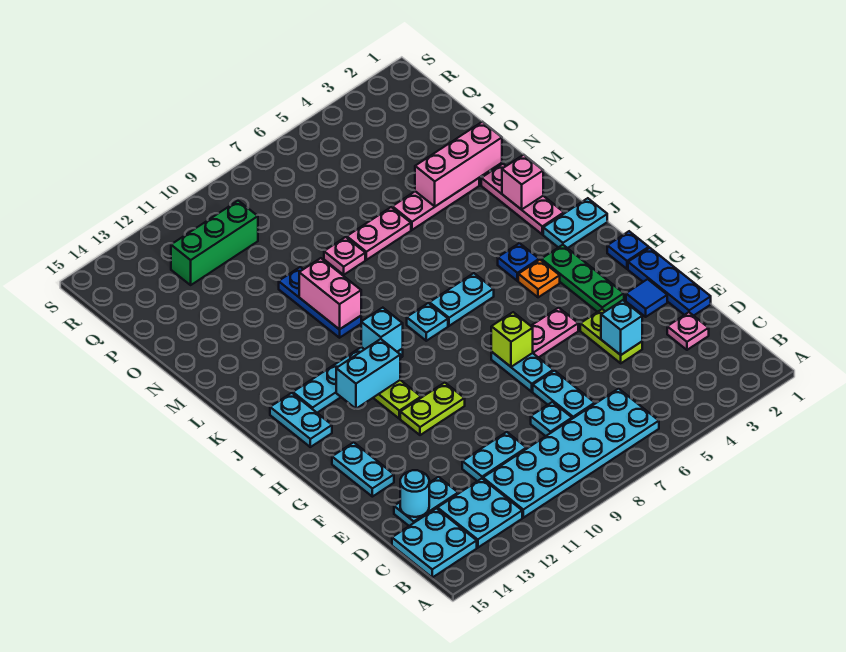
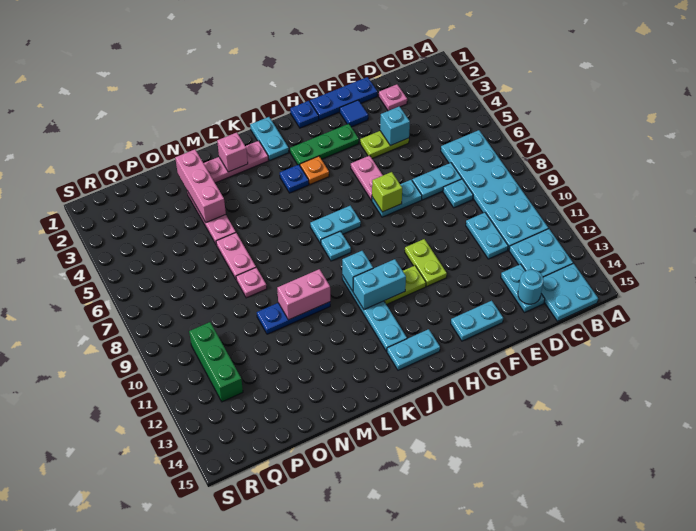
cyan brick I11:I12 level 2 -> cyan brick I11:J11 level 2
cyan plate J6:J7 level 1 -> cyan plate I7:J7 level 1

